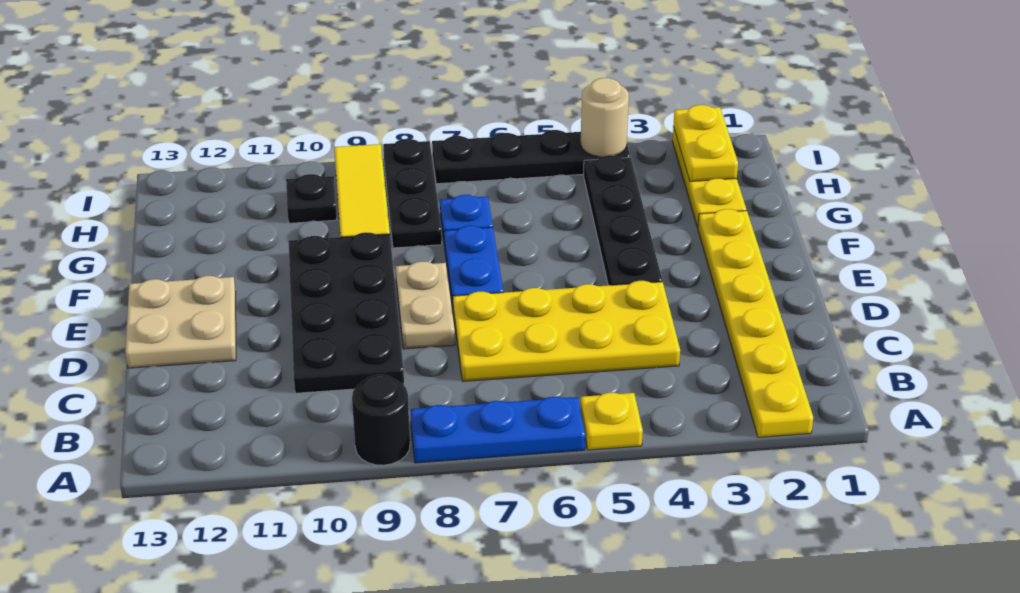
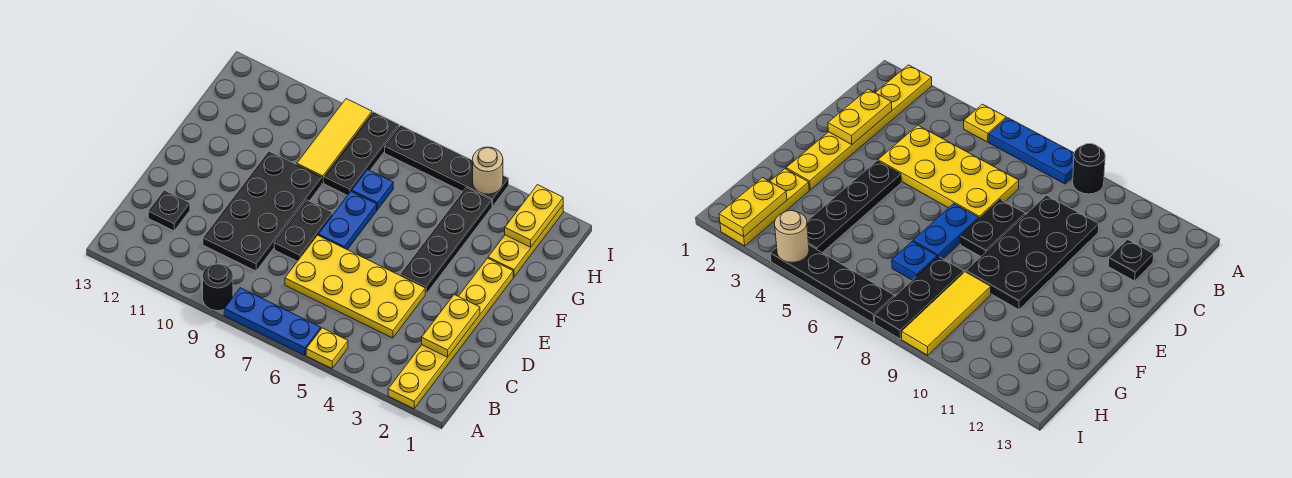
none -> yellow plate C2:D2 level 2
tan plate D8:E8 level 1 -> black plate D8:E8 level 1
tan plate D12:E13 level 1 -> none
black plate H10 level 1 -> black plate C12 level 1

